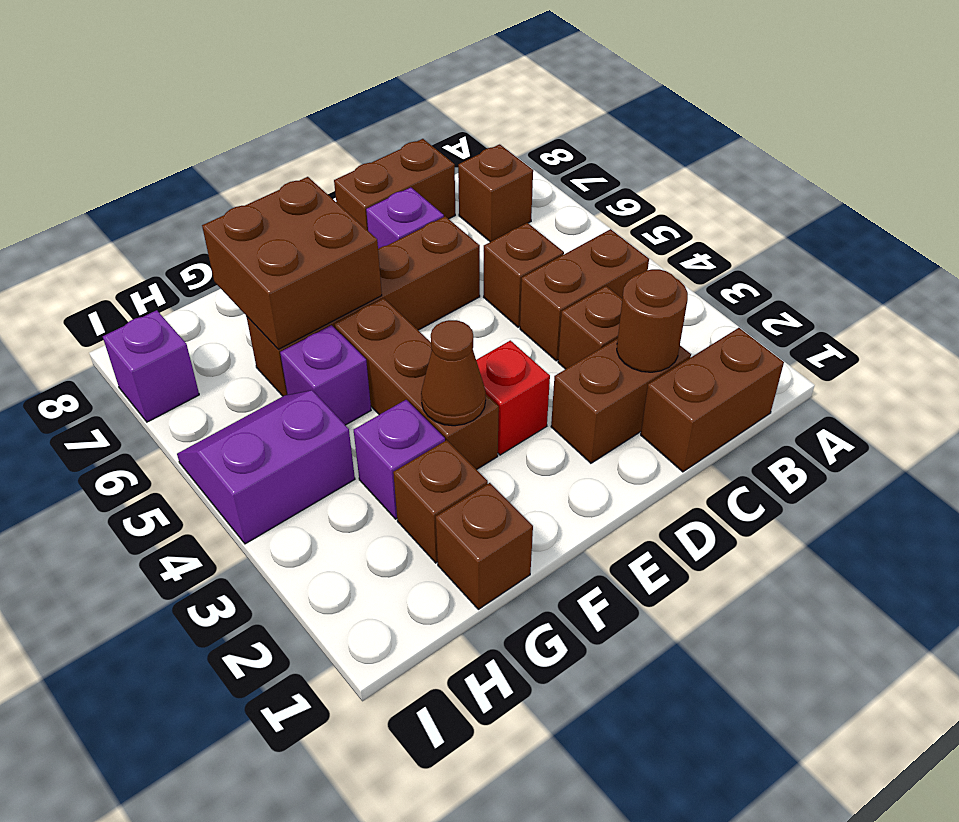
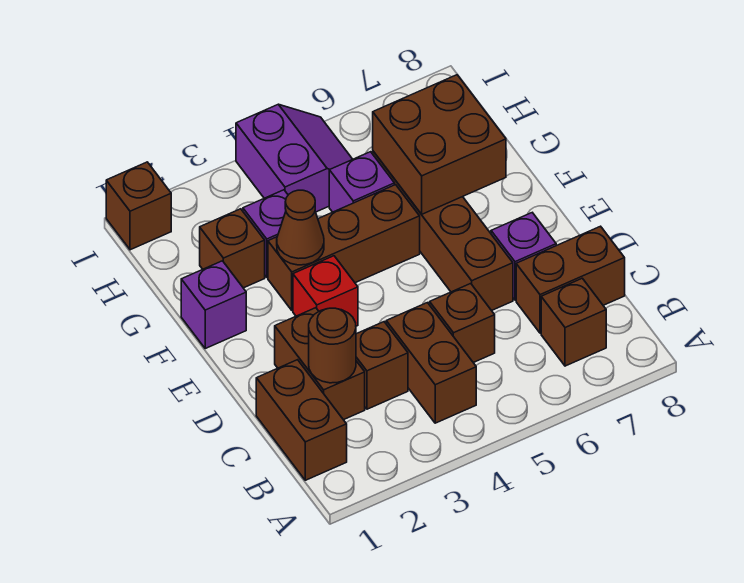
brown brick C8:D8 level 1 -> brown brick C7:C8 level 1
brown brick G1 level 1 -> brown brick I1 level 1
purple brick I7 level 1 -> purple brick F1 level 1

